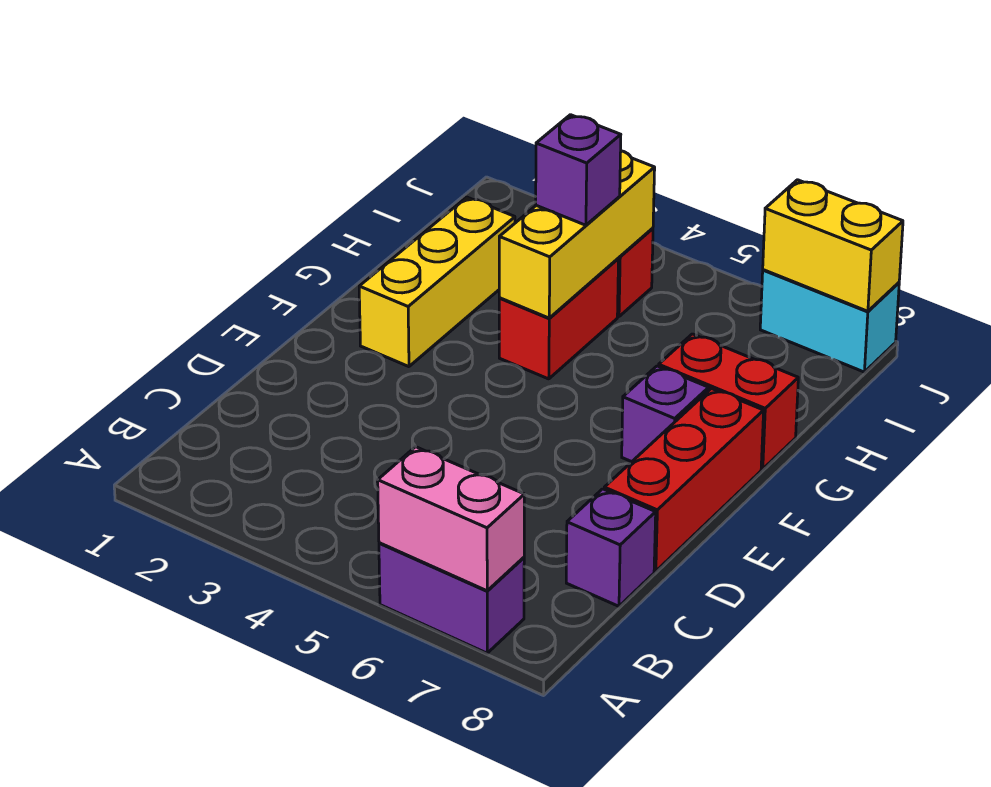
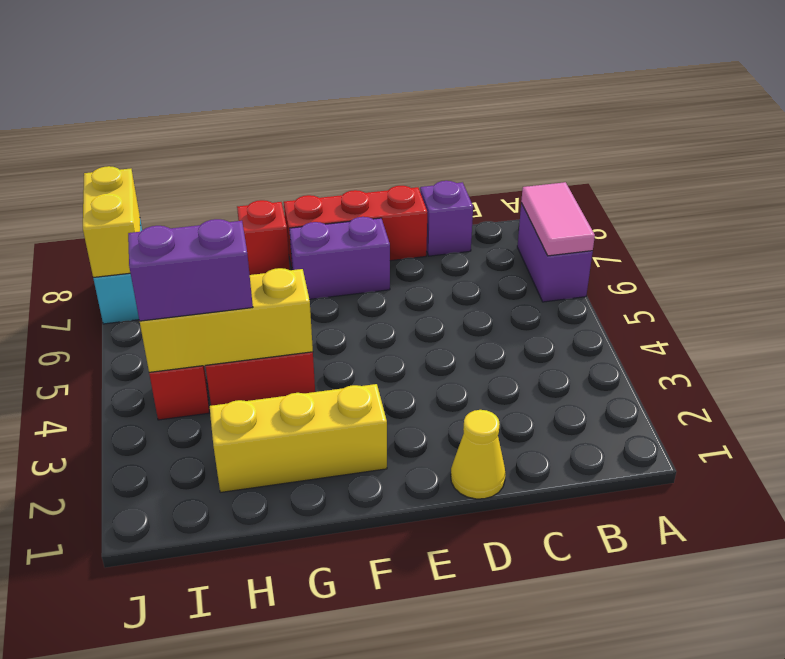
pink brick A6:A7 level 2 -> pink tile A6:A7 level 2
none -> yellow cone D1 level 1
purple brick F7 level 1 -> purple brick E7:F7 level 1
red brick G7:G8 level 1 -> red brick G8 level 1
purple brick H4 level 3 -> purple brick H4:I4 level 3

